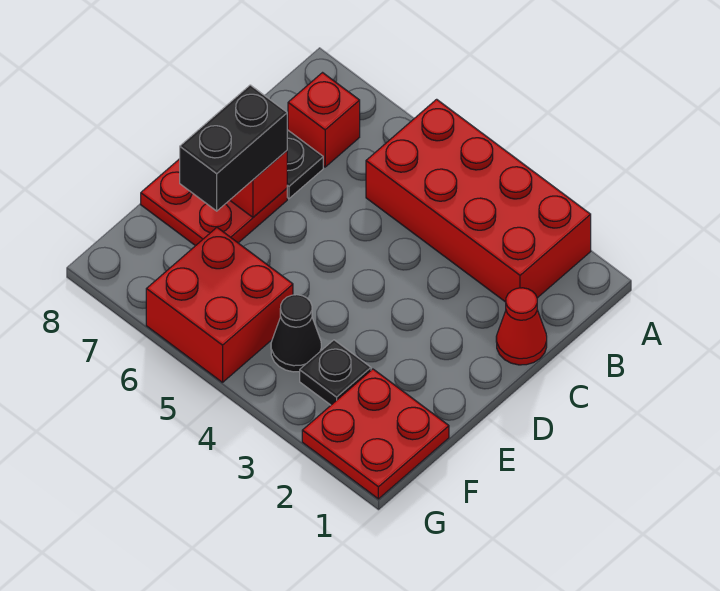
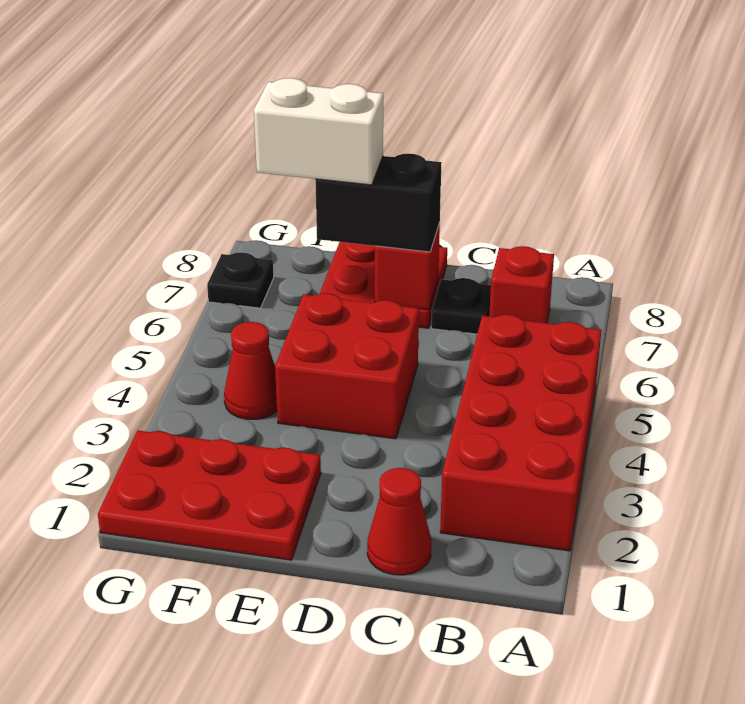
none -> white brick E7:F7 level 4
red plate F1:G2 level 1 -> red plate E1:G2 level 1
black plate F3 level 1 -> black plate G7 level 1
black cone F4 level 1 -> red cone F4 level 1
red brick F5:G6 level 1 -> red brick D4:E5 level 1

